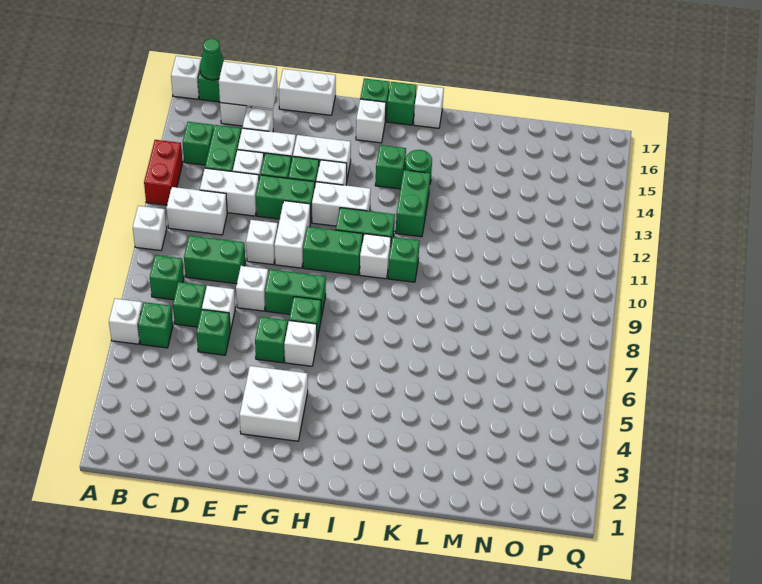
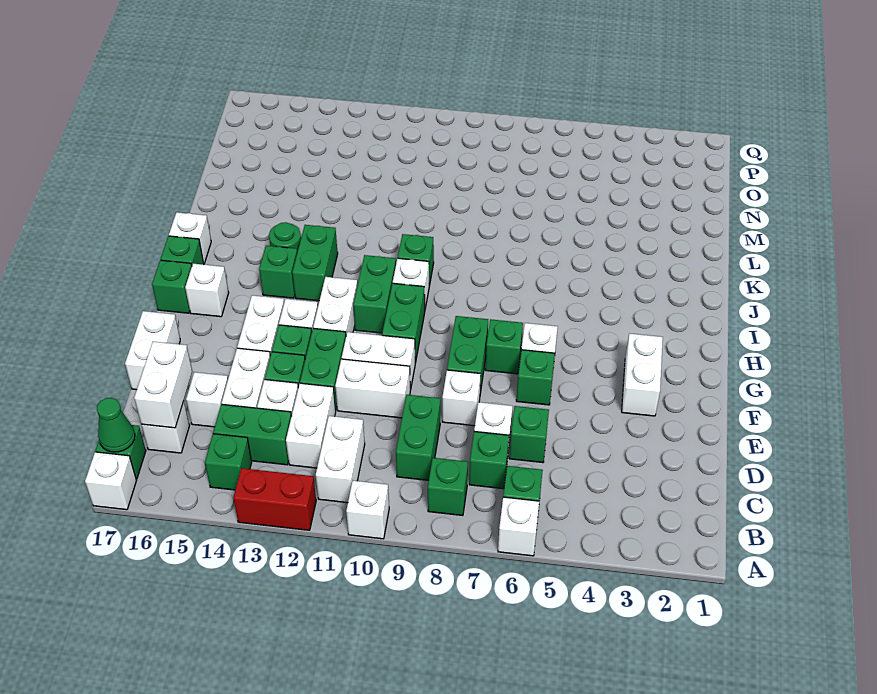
white brick E10 level 1 -> white brick E10:E11 level 1
white brick F3:G4 level 1 -> white brick F3:G3 level 1
green brick J12:J13 level 1 -> green brick I13:J13 level 1

